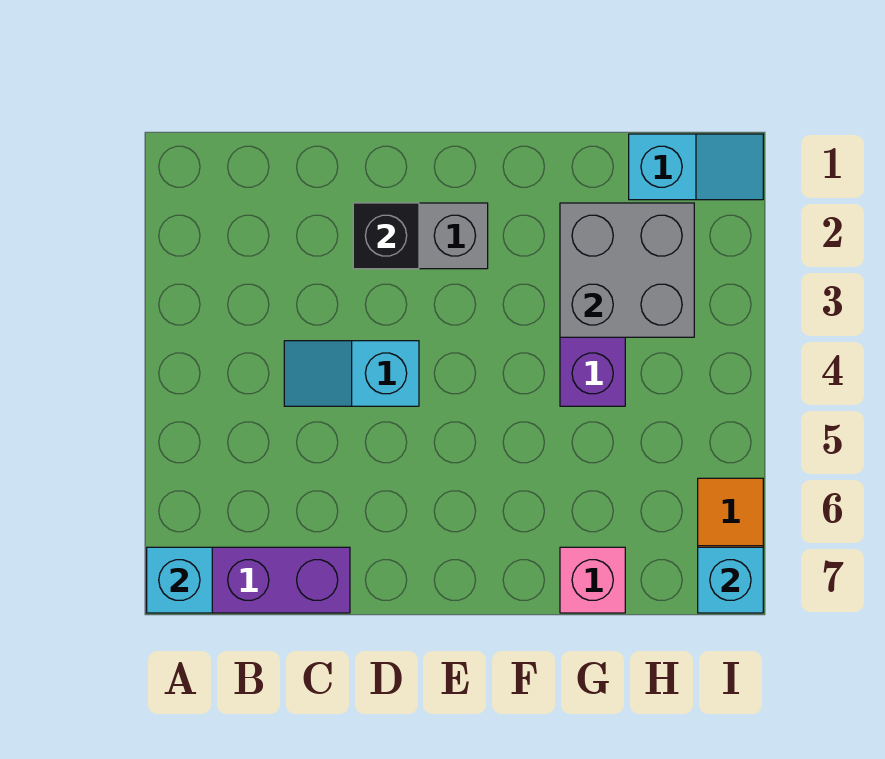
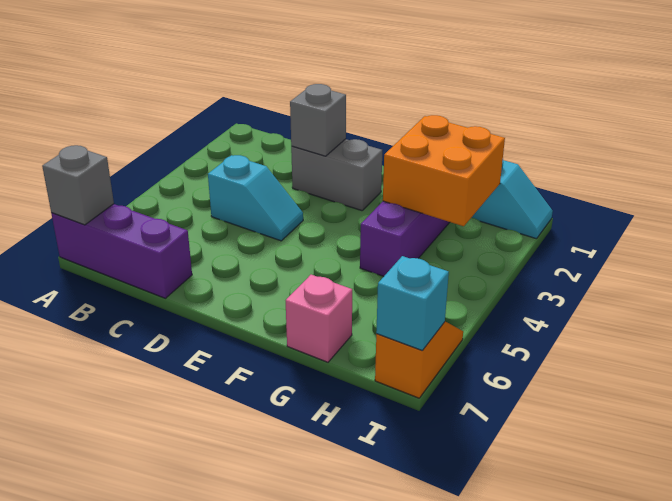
cyan brick A7 level 2 -> grey brick A7 level 2
cyan slope C4:D4 level 1 top D -> cyan slope C4:D4 level 1 top C
black brick D2 level 2 -> grey brick D2 level 2
grey brick G2:H3 level 2 -> orange brick G2:H3 level 2

